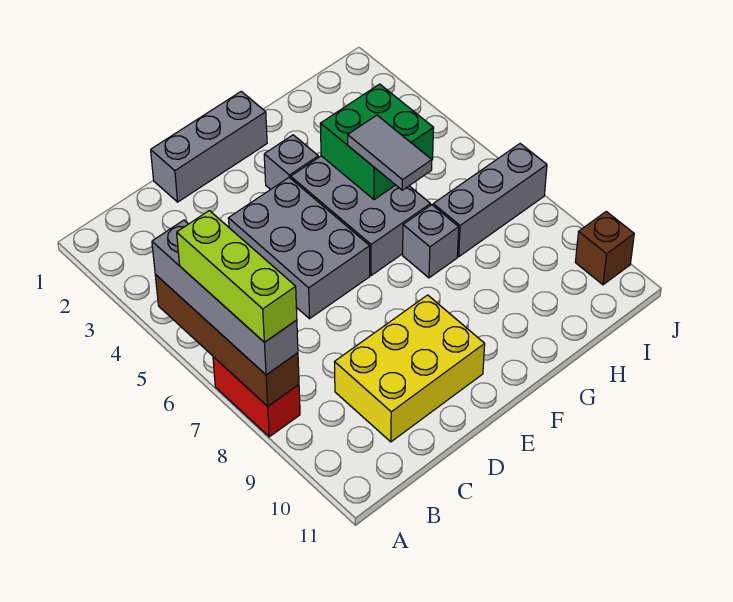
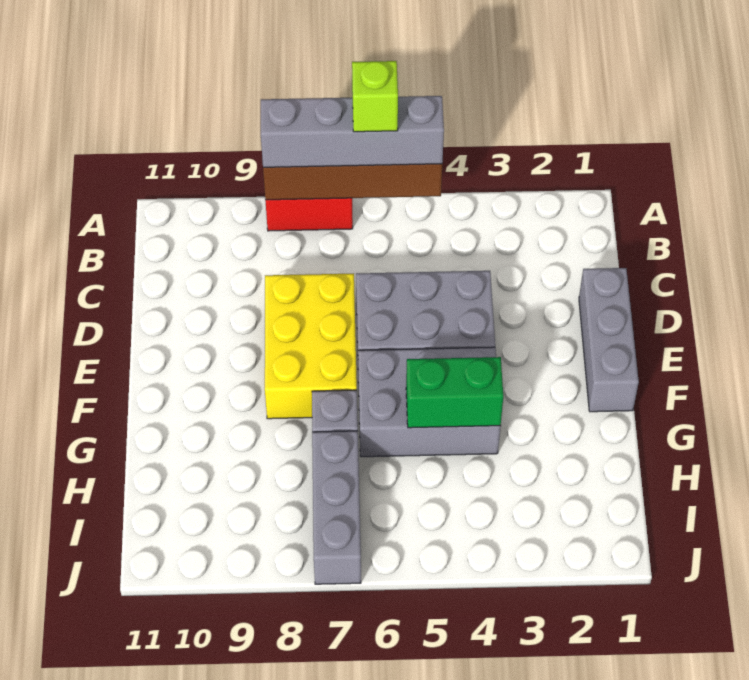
lime brick A6:A8 level 4 -> lime brick A6 level 4
yellow brick C9:E10 level 1 -> yellow brick D7:F8 level 1
grey brick F3 level 1 -> none
green brick G4:H5 level 2 -> green brick G4:G5 level 2
grey tile G5:G6 level 3 -> none
brown brick J10 level 1 -> none

